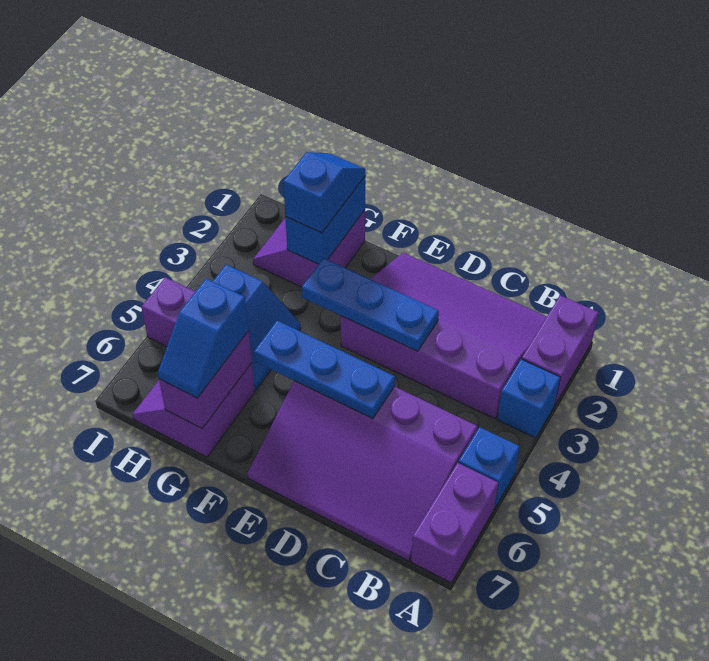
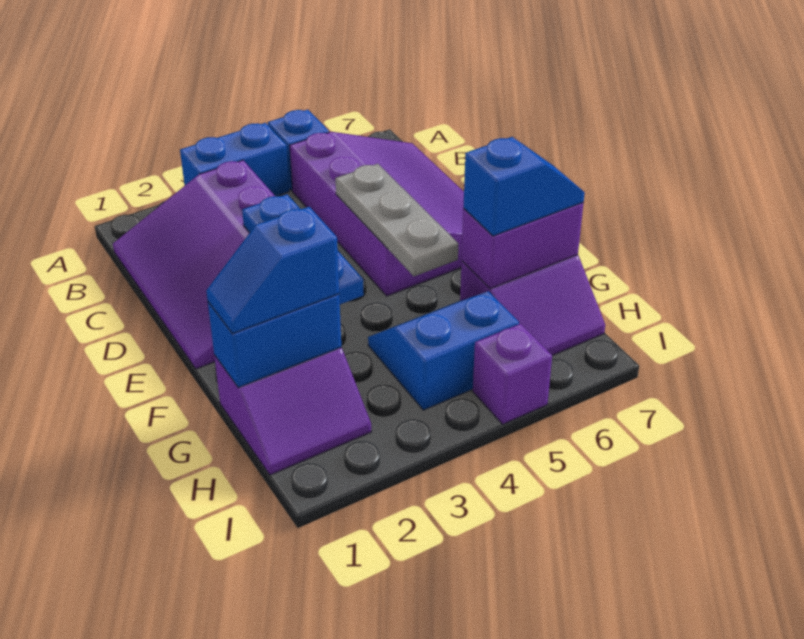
purple brick A1:A2 level 1 -> none
blue brick A3 level 1 -> blue brick A3:A4 level 1
purple brick A6:A7 level 1 -> none
blue plate D5:F5 level 2 -> grey plate D5:F5 level 2

